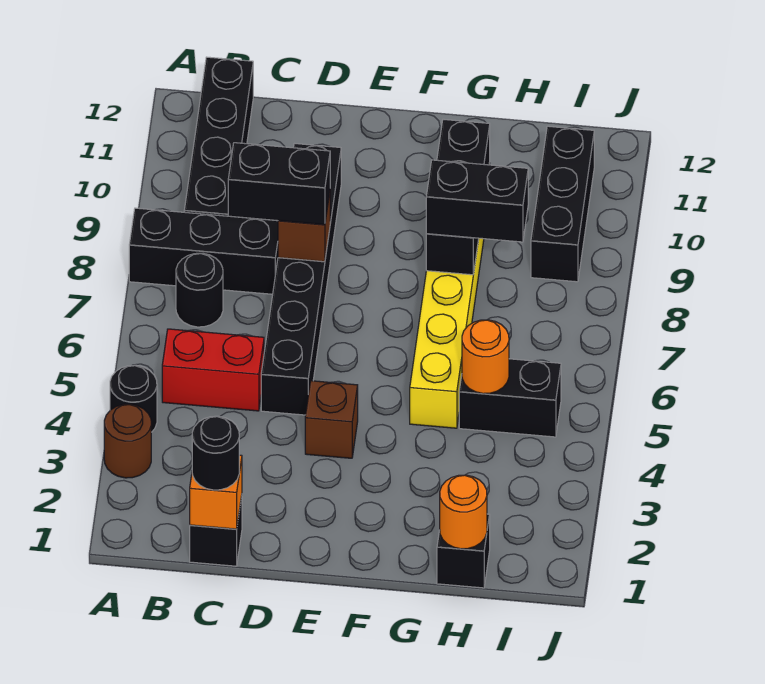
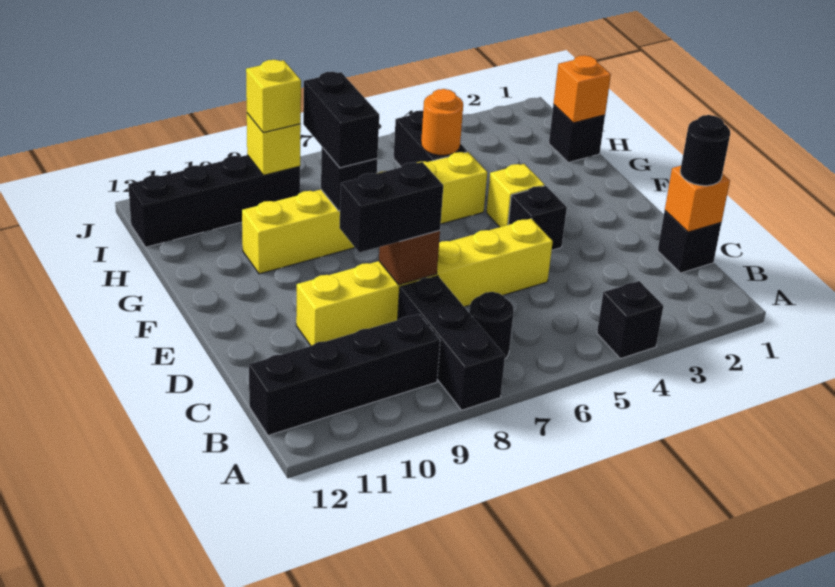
brown round brick A3 level 1 -> none
black round brick A4 level 1 -> black brick A4 level 1
red brick B5:C5 level 1 -> none
black brick C8:D8 level 3 -> black brick D8:D9 level 3
black brick D5:D10 level 1 -> yellow brick D5:D10 level 1
brown brick E4 level 1 -> black brick E4 level 1
none -> yellow brick F4 level 1
black brick G8:G10 level 2 -> black brick G8 level 2
orange round brick H1 level 2 -> orange brick H1 level 2
black brick I9:I11 level 1 -> black brick I9:I12 level 1
none -> yellow brick I9 level 2
none -> yellow brick I9 level 3

